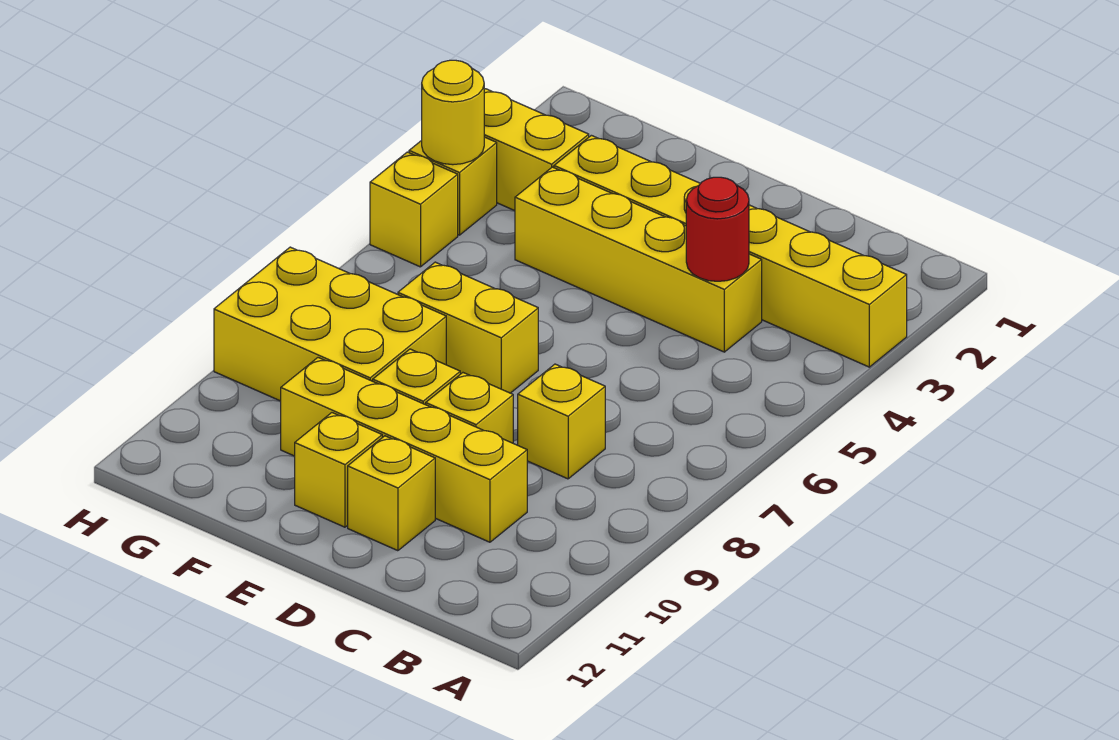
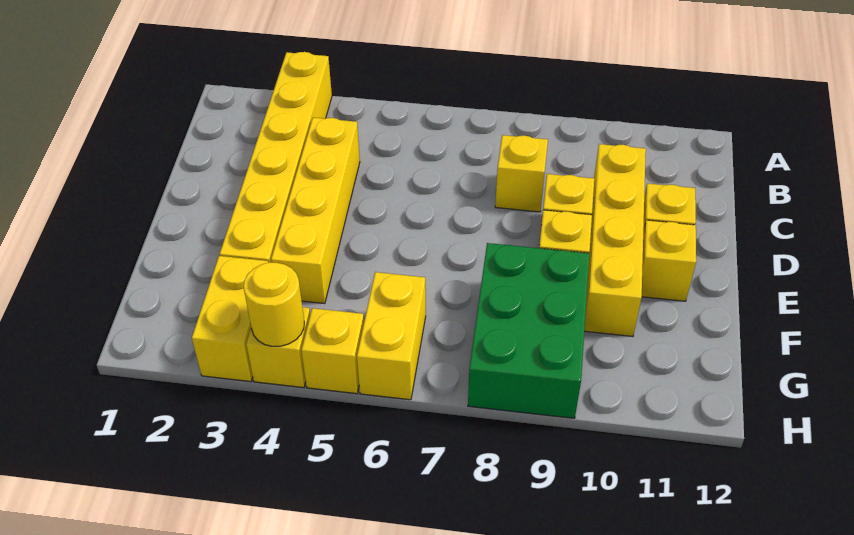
red round brick C4 level 2 -> none
yellow brick E7:F7 level 1 -> yellow brick G6:H6 level 1
yellow brick F8:H9 level 1 -> green brick F8:H9 level 1

